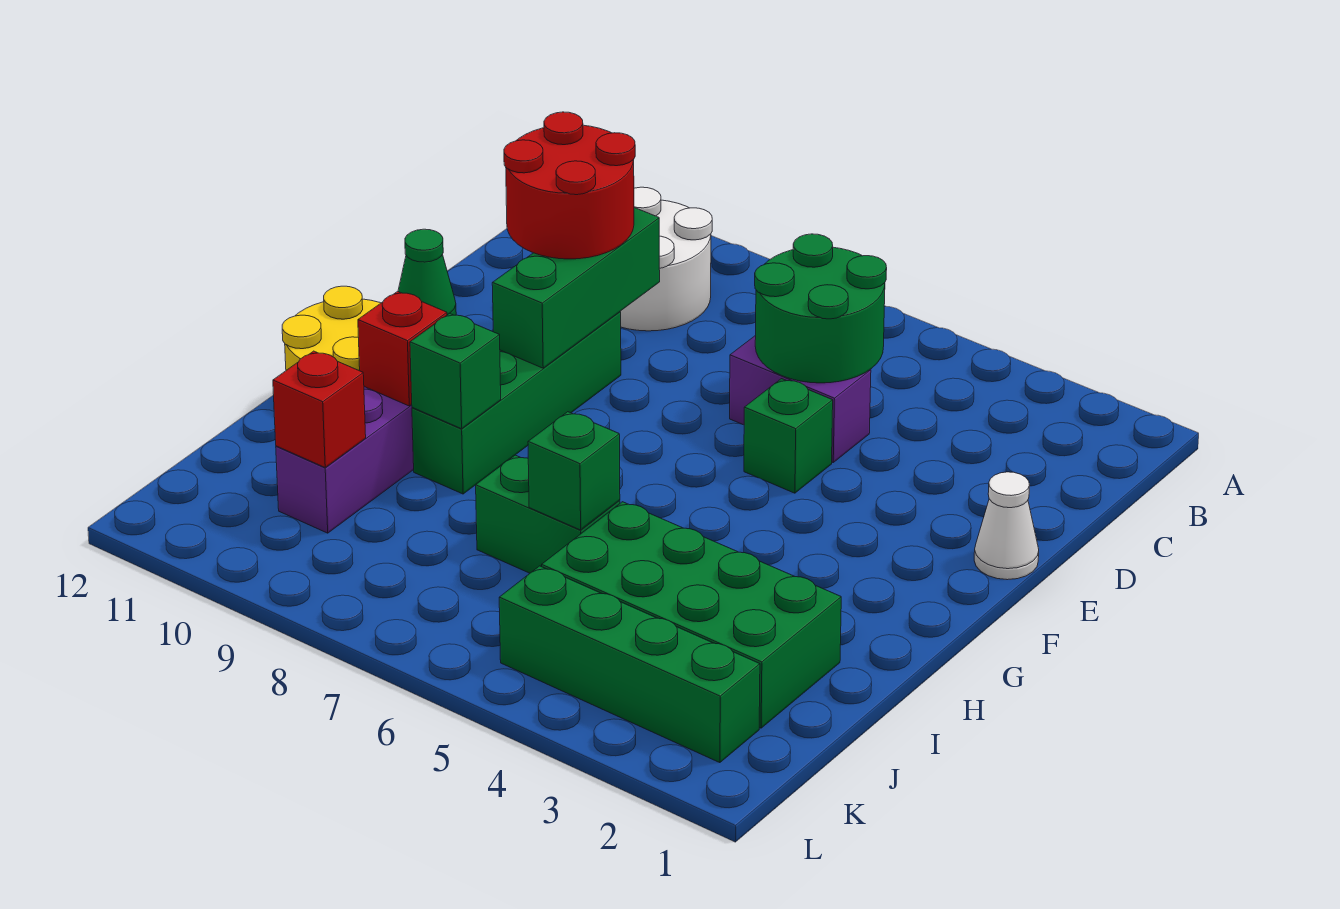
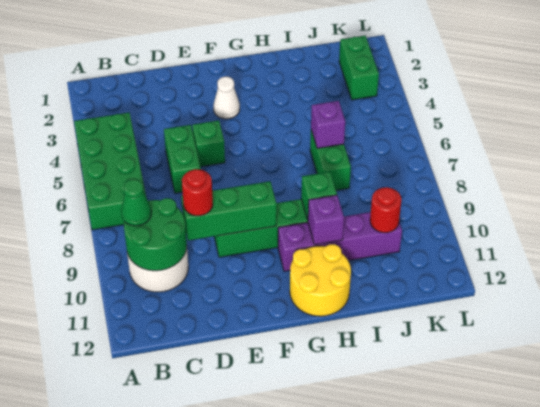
green round brick C5:D6 level 2 -> green round brick B9:C10 level 2
purple brick D5:D6 level 1 -> green brick D5:D6 level 1
red round brick D9:E10 level 3 -> red round brick D9 level 3
white cone E1 level 1 -> white cone F3 level 1
green cone E12 level 1 -> green cone B9 level 3
red brick H10 level 2 -> purple brick H10 level 2
green brick I2:J5 level 1 -> green brick A4:B7 level 1
green brick I6 level 2 -> purple brick I6 level 2
red brick J10 level 2 -> red round brick J10 level 2
green brick K2:K5 level 1 -> green brick K2:K3 level 1

